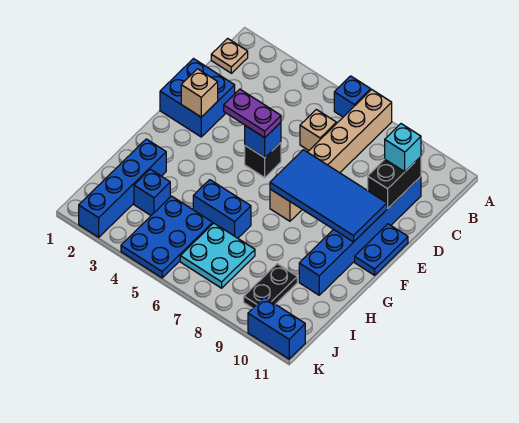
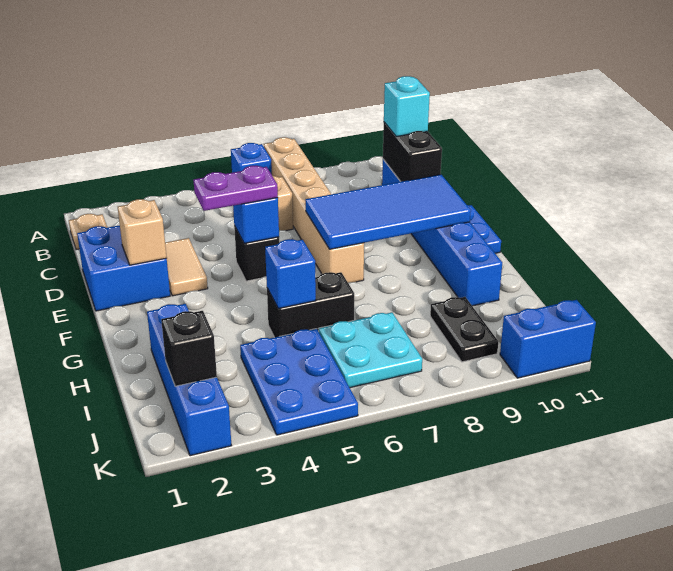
none -> tan tile D3:E3 level 1
blue brick H5:H6 level 1 -> black brick H5:H6 level 1
blue brick I3 level 1 -> blue brick H5 level 2
none -> black brick J2 level 2

